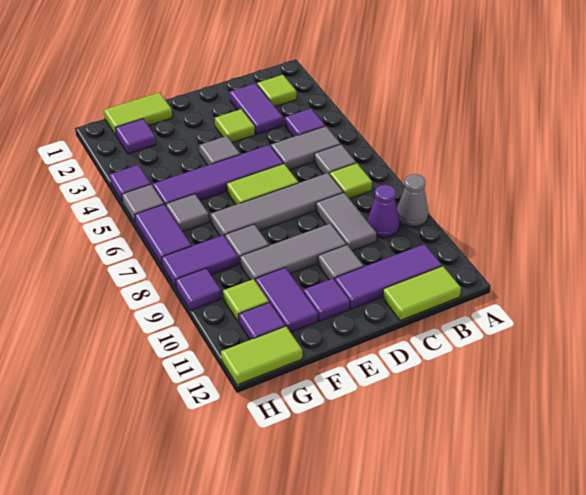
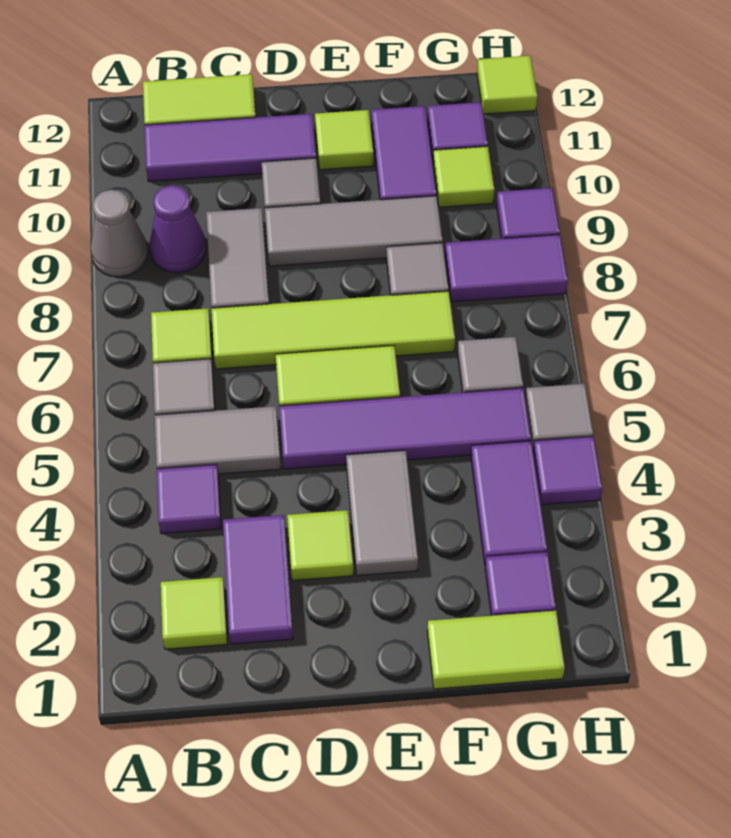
grey tile C7:F7 level 1 -> lime tile C7:F7 level 1
grey tile E4 level 1 -> grey tile E3:E4 level 1
purple tile E11 level 1 -> lime tile E11 level 1
lime tile G12:H12 level 1 -> lime tile H12 level 1
purple tile H6:H7 level 1 -> purple tile G3:G4 level 1

